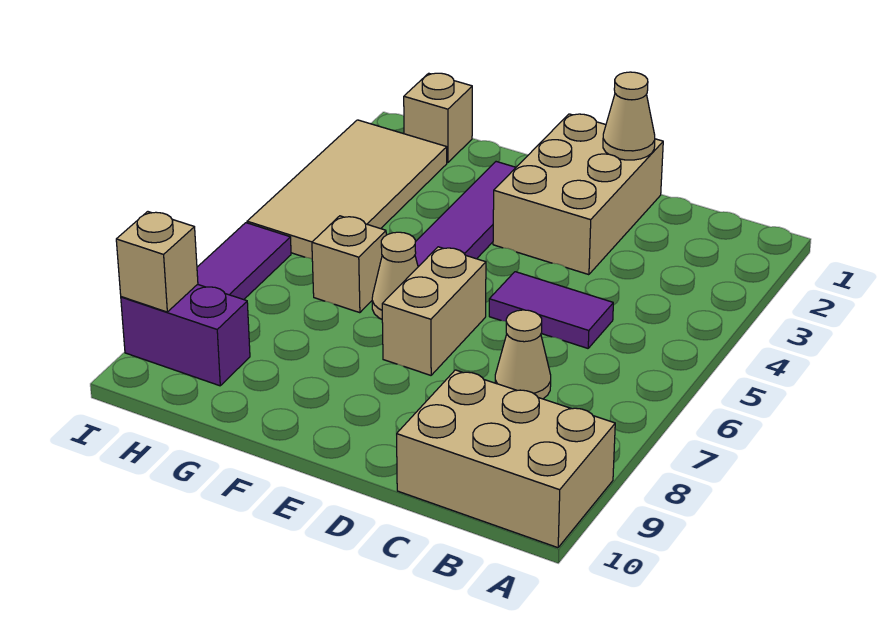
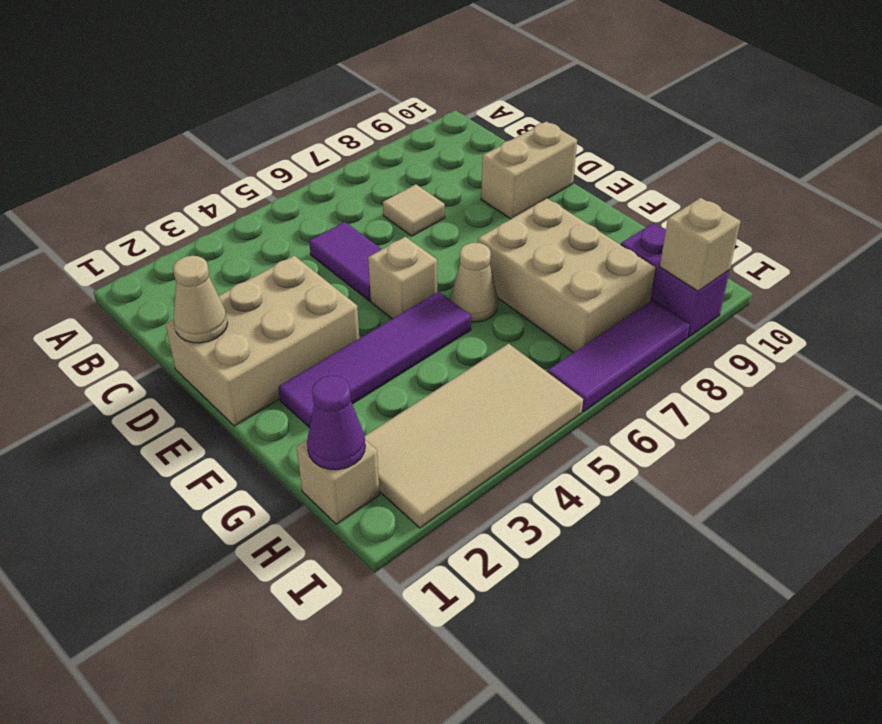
tan brick A9:C10 level 1 -> tan brick F7:H8 level 1
tan cone C7 level 1 -> tan tile C7 level 1
tan brick E6:E7 level 1 -> tan brick D9:D10 level 1
tan brick G6 level 1 -> tan brick E5 level 1
none -> purple cone H1 level 2

